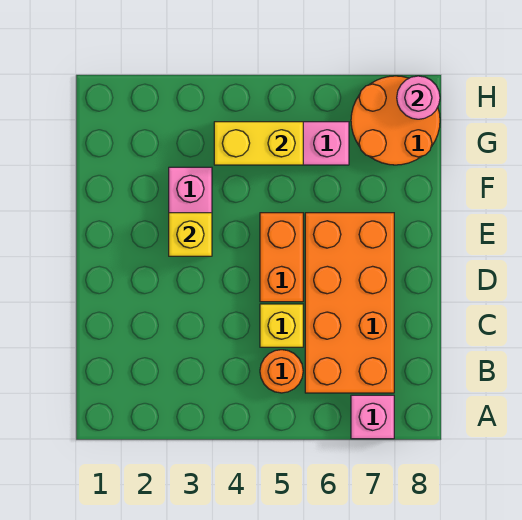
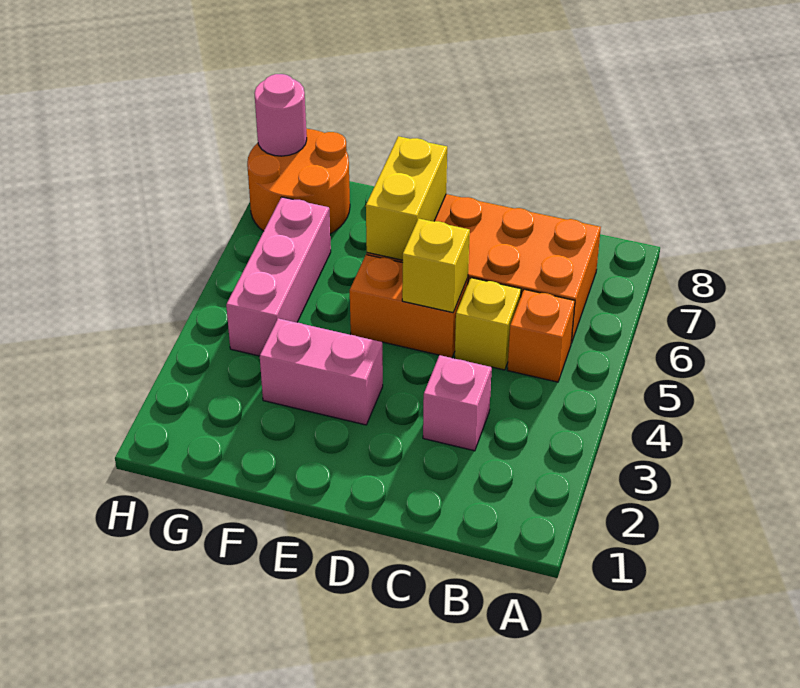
pink brick A7 level 1 -> pink brick C3 level 1
orange round brick B5 level 1 -> orange brick B5 level 1
yellow brick E3 level 2 -> yellow brick D5 level 2
yellow brick G4:G5 level 2 -> yellow brick E6:E7 level 2

